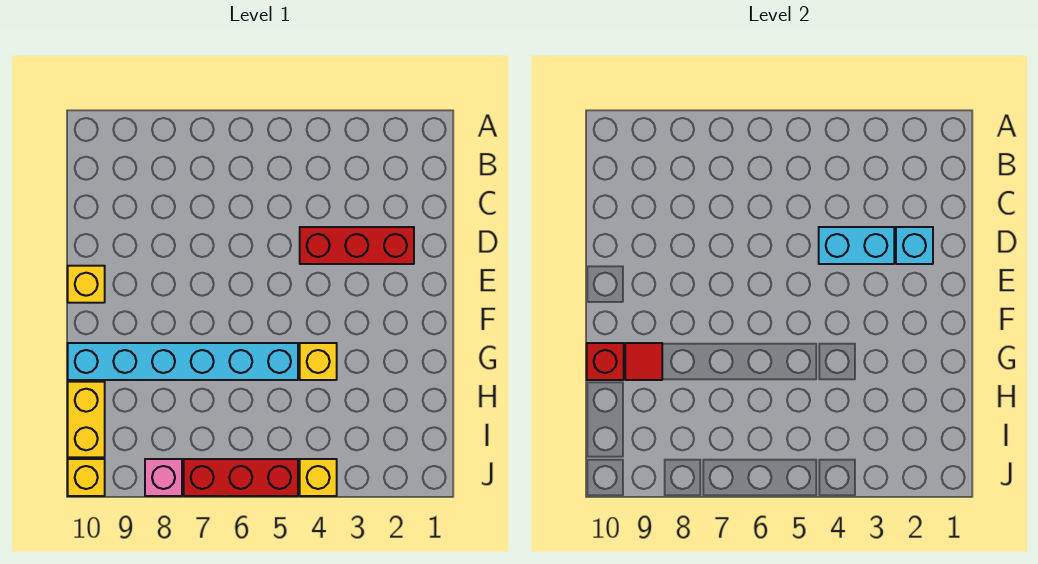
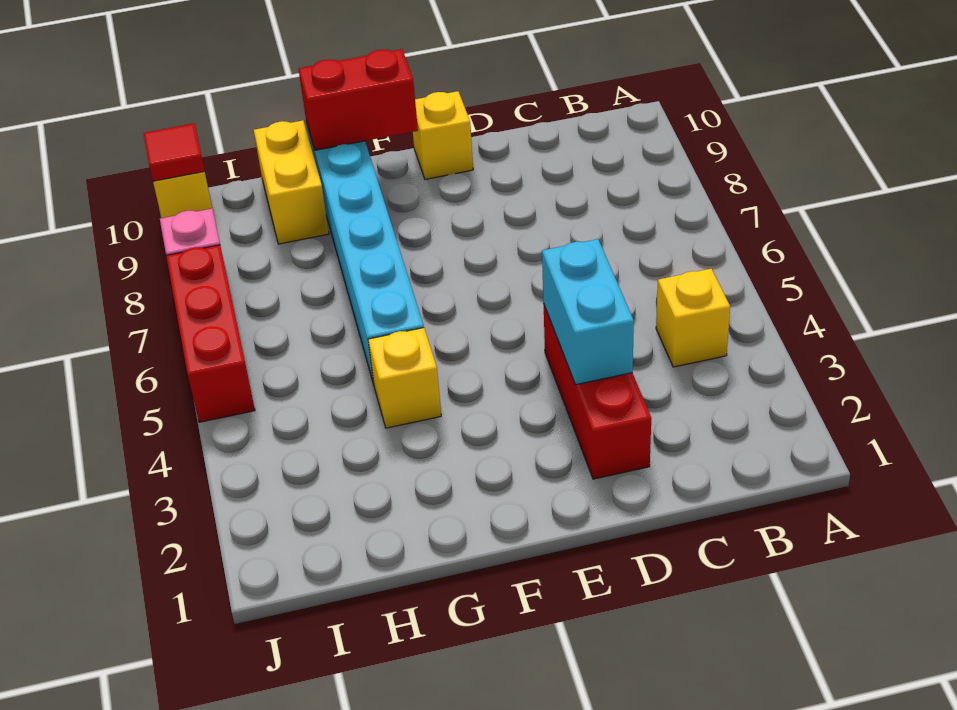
cyan brick D2 level 2 -> none
red tile G9 level 2 -> red tile J10 level 2
red brick G10 level 2 -> red brick F10:G10 level 2
yellow brick H10:I10 level 1 -> yellow brick H9:H10 level 1
yellow brick J4 level 1 -> yellow brick B4 level 1

